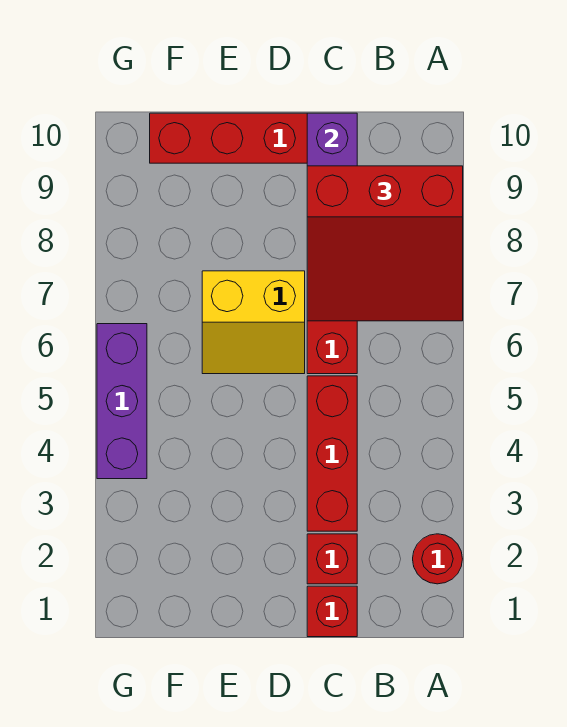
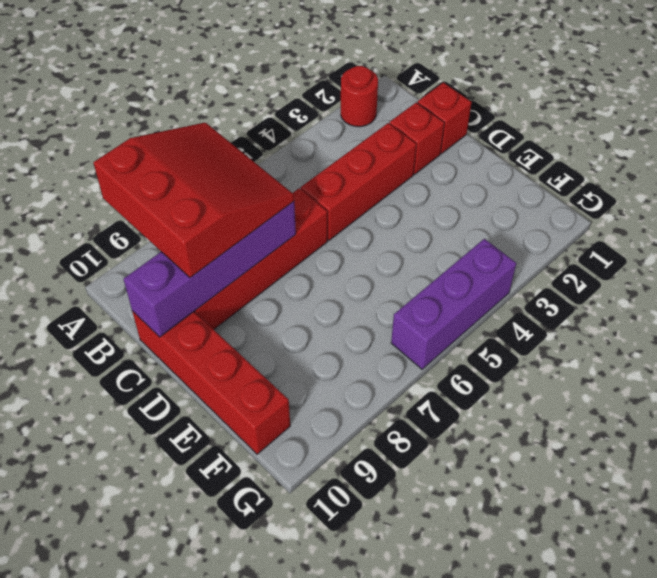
yellow slope D6:E7 level 1 top 7 -> none

